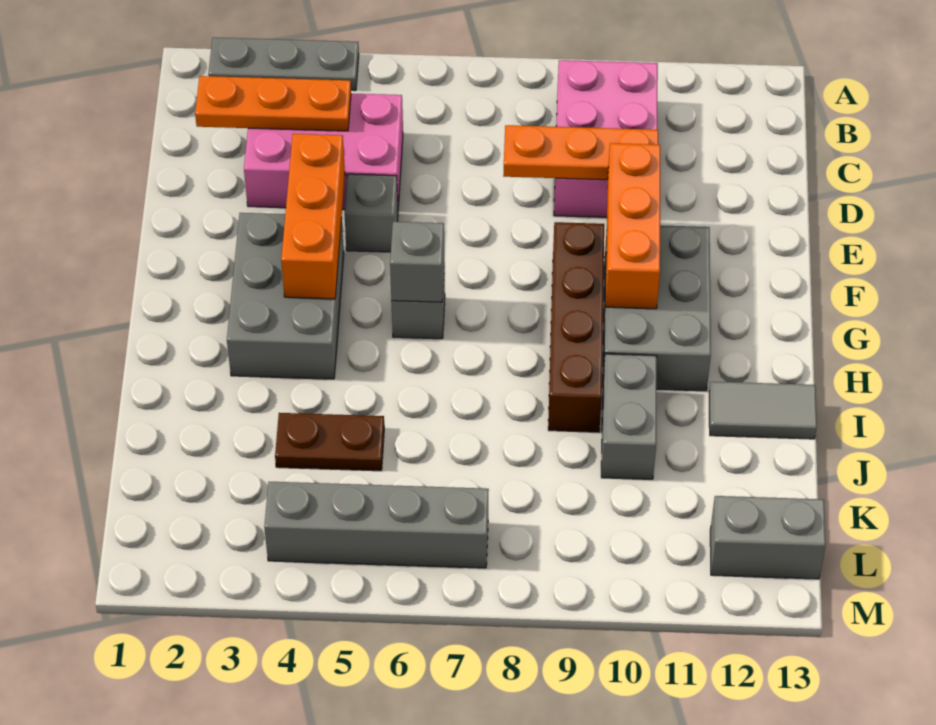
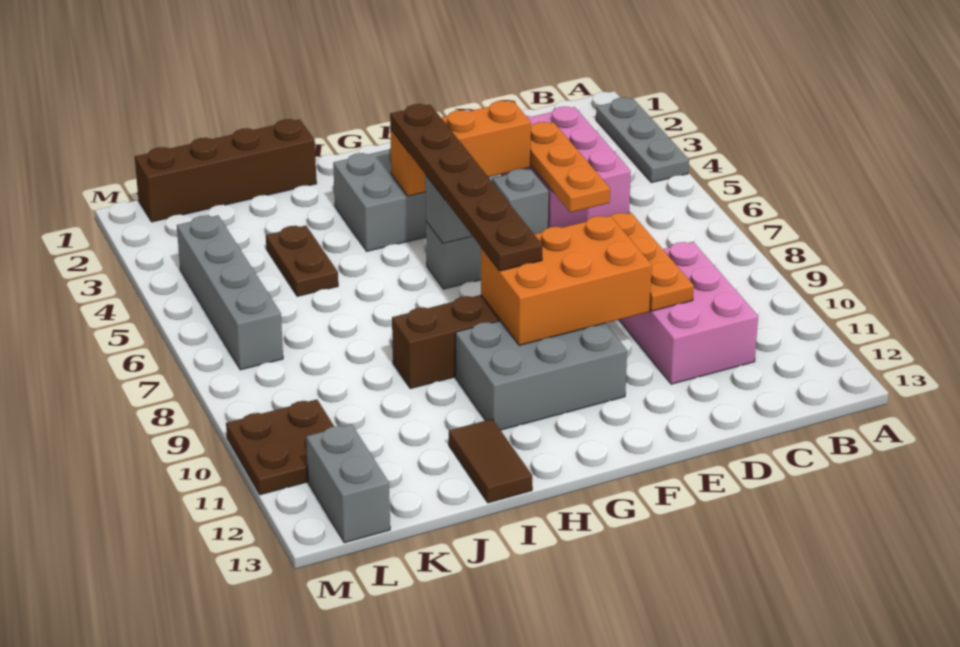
pink brick B9:D10 level 1 -> pink brick C9:D11 level 1
orange plate C2:C4 level 2 -> orange plate D4:D6 level 2
orange brick E10:G10 level 2 -> orange brick E9:G10 level 2
none -> brown plate G4:G9 level 3
none -> brown brick I1:L1 level 1
grey brick I10:J10 level 1 -> none
grey tile I12:I13 level 1 -> brown tile I12:I13 level 1
none -> brown plate L10:M11 level 1

